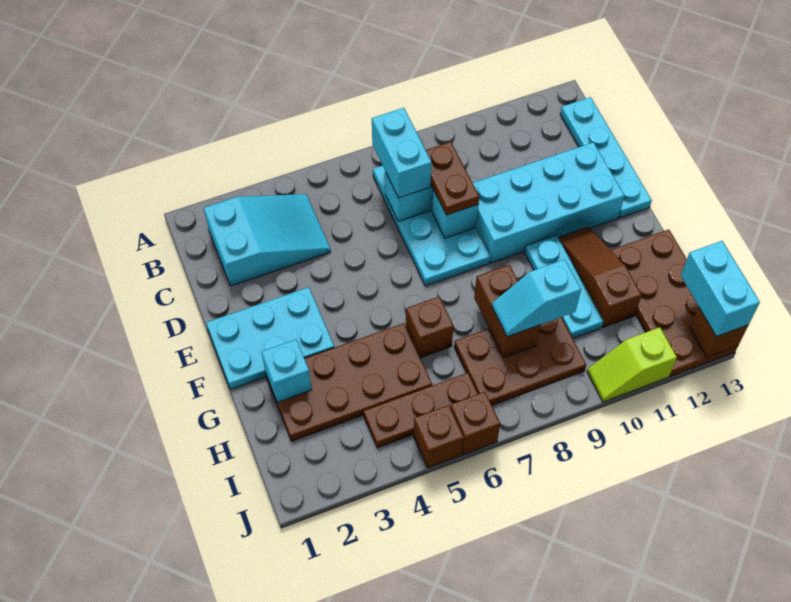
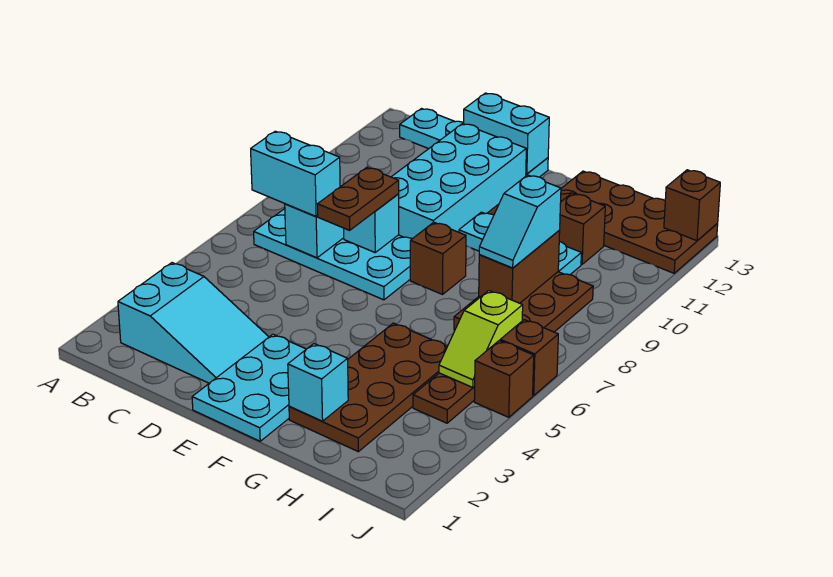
cyan slope B2:C4 level 1 top 2 -> cyan slope B2:D3 level 1 top B
brown plate C8:D8 level 3 -> brown plate D7:D8 level 3
brown brick G6 level 1 -> brown brick F8 level 1
brown brick G8:H8 level 2 -> brown brick H8:H9 level 2
cyan brick I13:J13 level 3 -> cyan brick D13:E13 level 2
lime slope J10:J11 level 1 top 11 -> lime slope I5:I6 level 2 top 6

